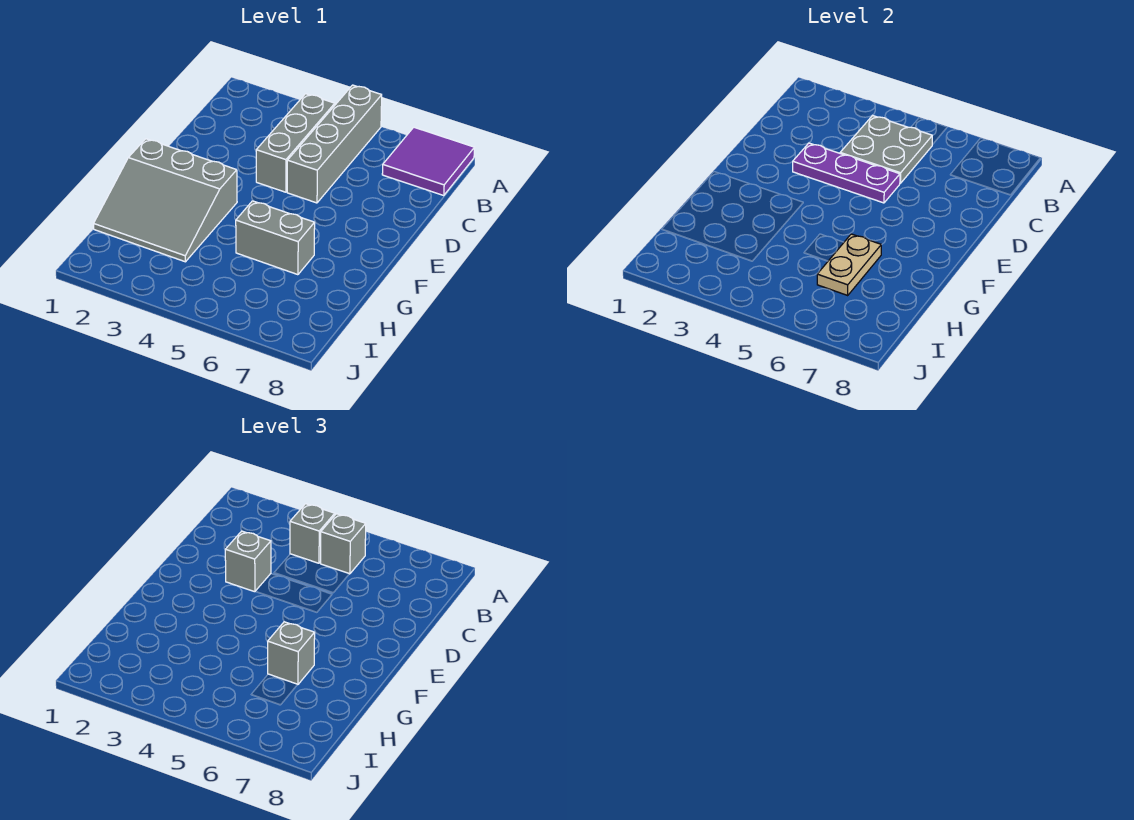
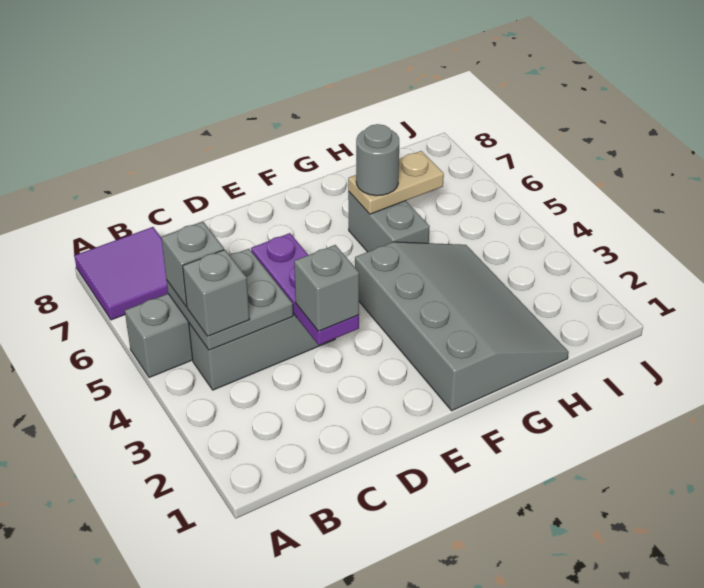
grey slope F1:H3 level 1 top F -> grey slope F1:H4 level 1 top F
grey brick G6 level 3 -> grey round brick G6 level 3

